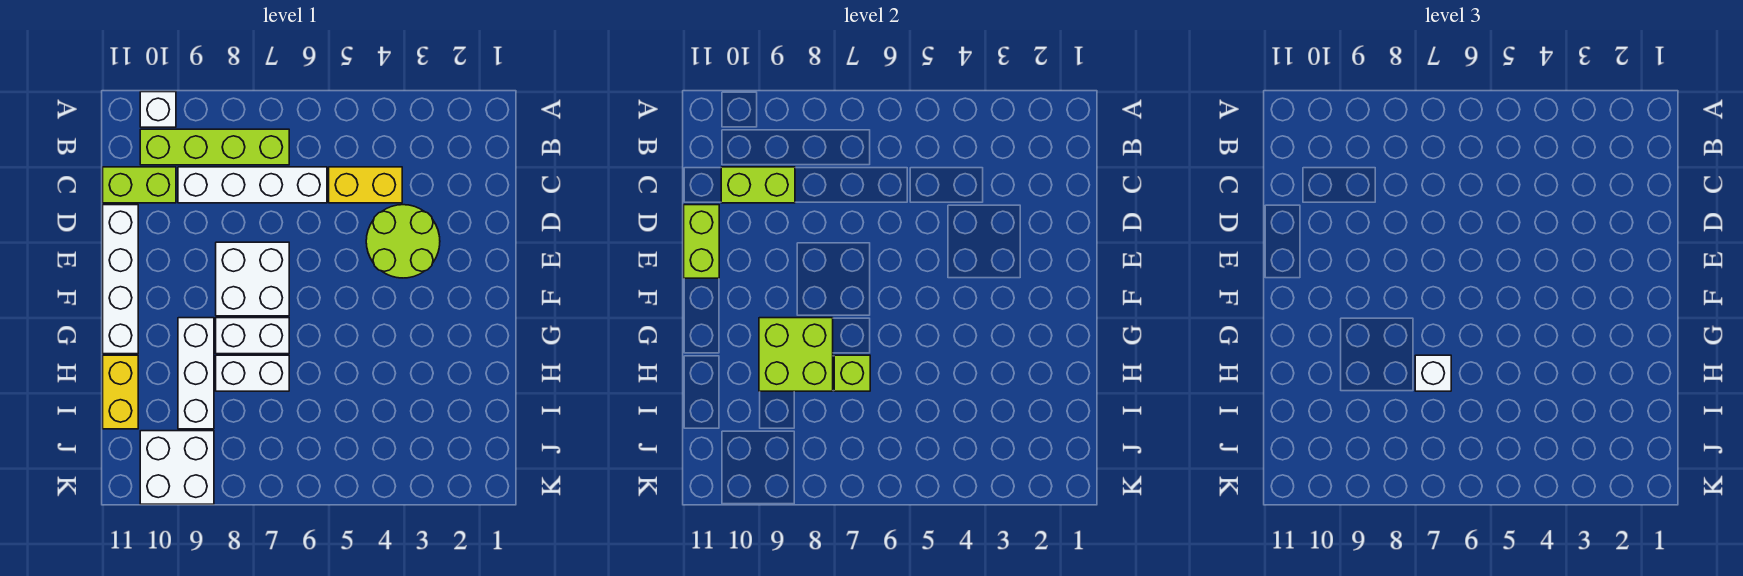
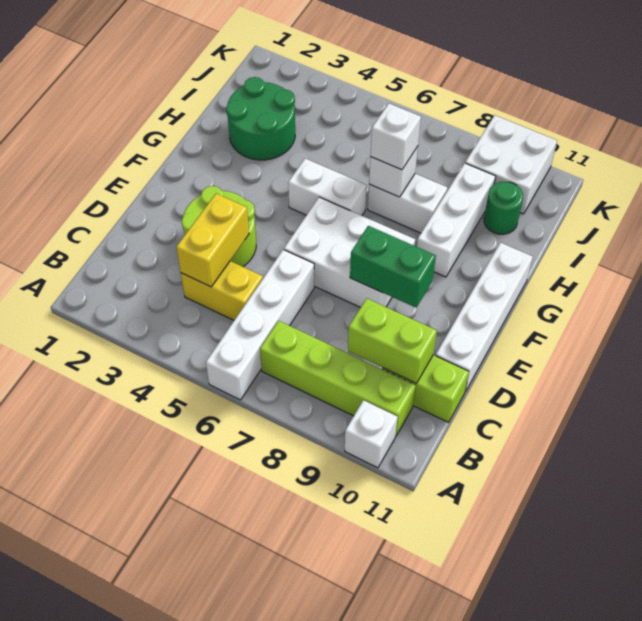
white brick C6:C9 level 1 -> white brick A6:D6 level 1
lime brick D11:E11 level 2 -> none
white brick E7:F8 level 1 -> white brick E6:F8 level 1
none -> green brick E8:E9 level 2
white brick G7:G8 level 1 -> white brick G5:G6 level 1
lime brick G8:H9 level 2 -> none
none -> green round brick H2:I3 level 1
lime brick H7 level 2 -> white brick H7 level 2
yellow brick H11:I11 level 1 -> yellow brick C4:D4 level 2
none -> green round brick I10 level 1

